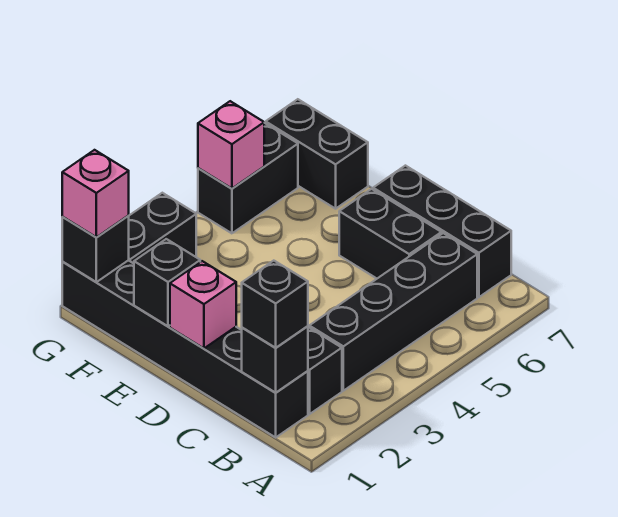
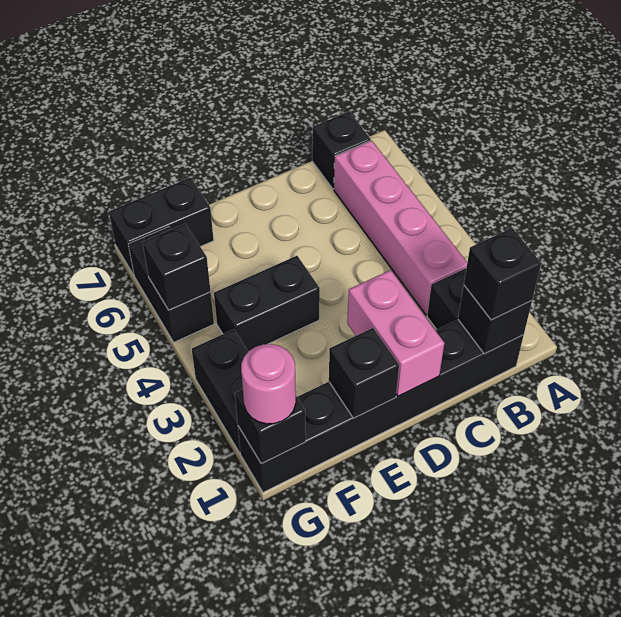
black brick B3:B6 level 1 -> pink brick B3:B6 level 1
black brick B7:D7 level 1 -> black brick B7 level 1
black brick C6:D6 level 1 -> black brick E4:F4 level 1
pink brick D1 level 2 -> pink brick D1:D2 level 2
pink brick G1 level 3 -> pink round brick G1 level 3
pink brick G5 level 2 -> black brick G5 level 2

